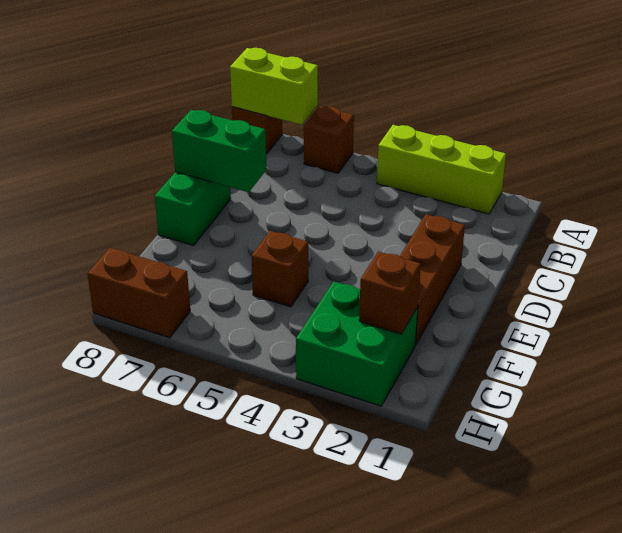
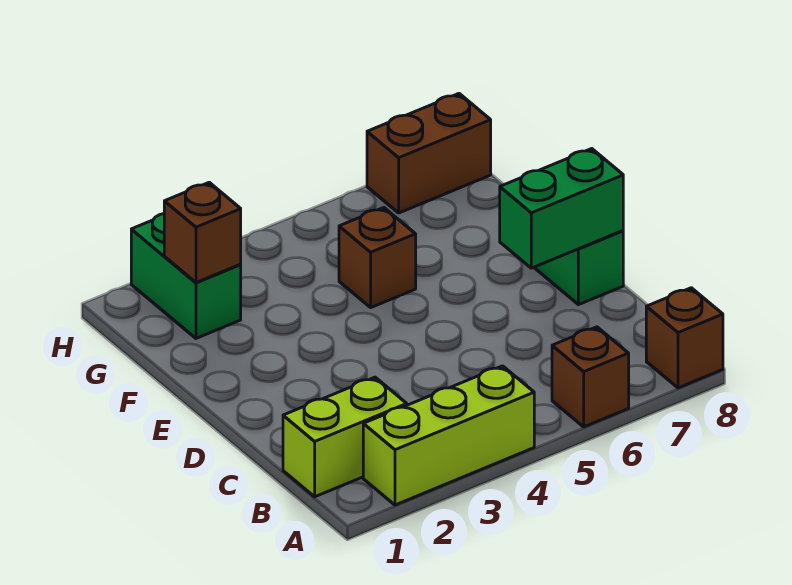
lime brick A7:A8 level 2 -> lime brick B1:B2 level 1
brown brick D2:F2 level 1 -> none
green brick G2:H3 level 1 -> green brick G2:H2 level 1

